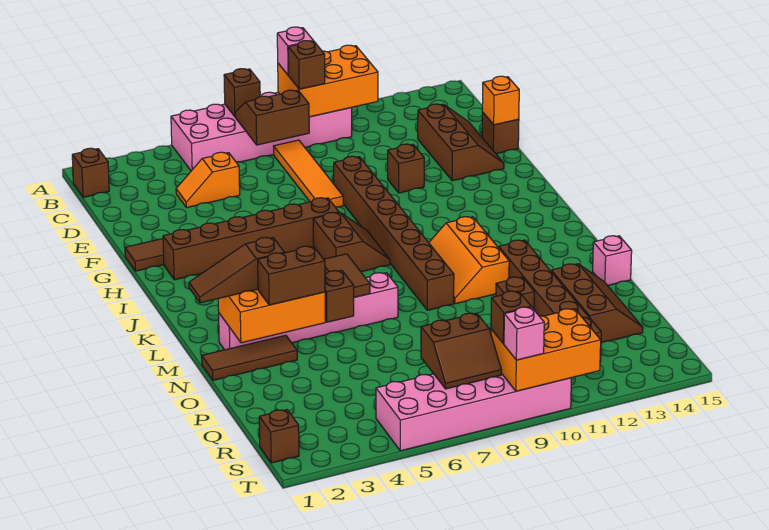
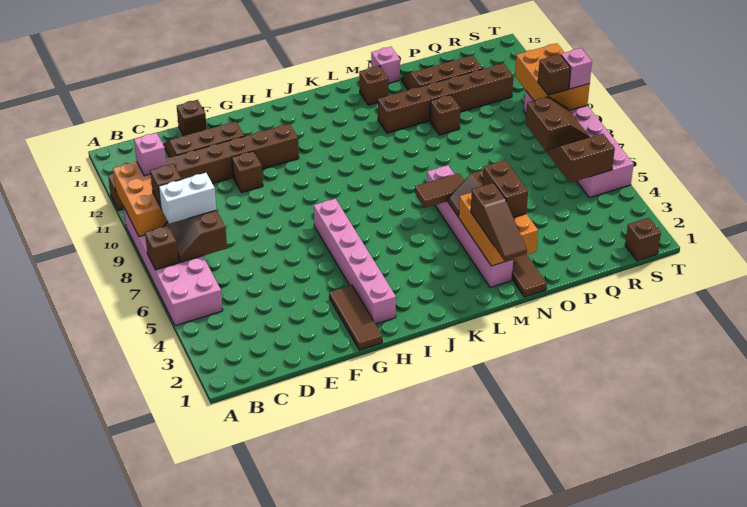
pink brick A9 level 3 -> pink brick B11 level 3
brown brick B1 level 1 -> brown brick M14 level 1
none -> white brick B8:C8 level 3
orange tile C8:F8 level 1 -> none
orange slope D4:D5 level 1 top 5 -> none
orange brick E15 level 2 -> none
brown brick F9:M9 level 1 -> brown brick A12:H12 level 1
brown brick H2:H7 level 1 -> pink brick H2:H7 level 1
brown slope I7:J8 level 1 top 7 -> brown slope R5:S6 level 2 top 5
orange slope K10:M11 level 1 top 11 -> none

